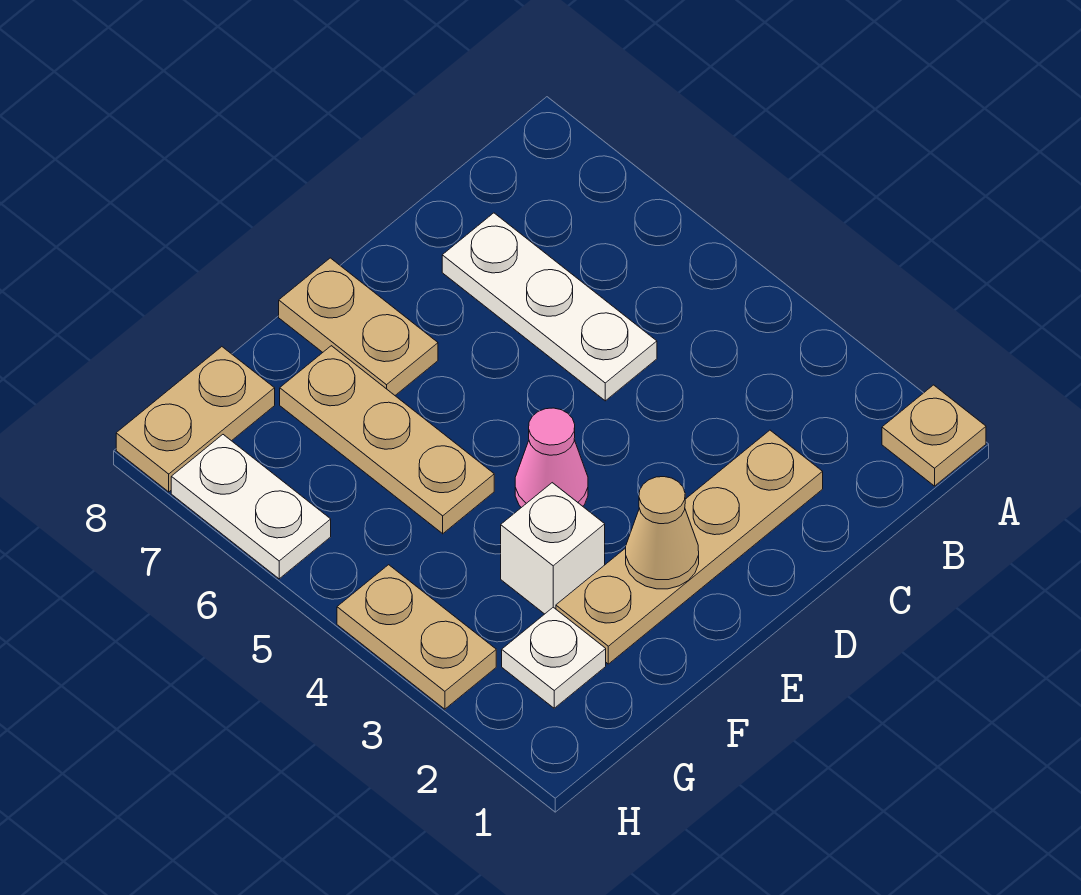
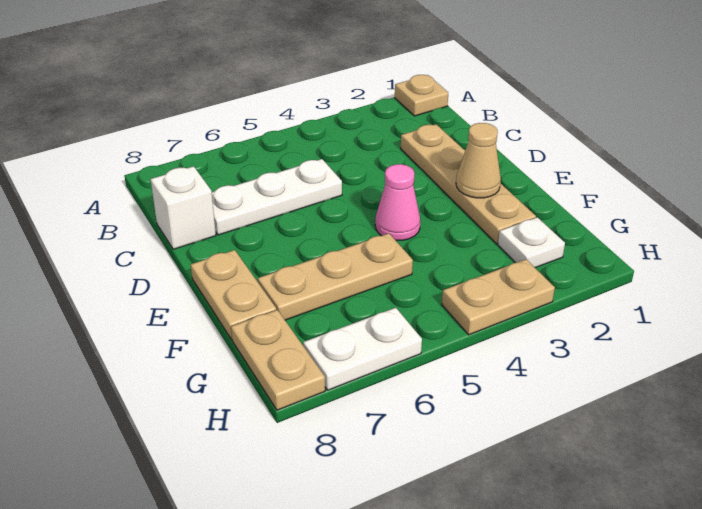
tan plate E7:E8 level 1 -> tan plate E8:F8 level 1
white brick F3 level 1 -> white brick C8 level 1

